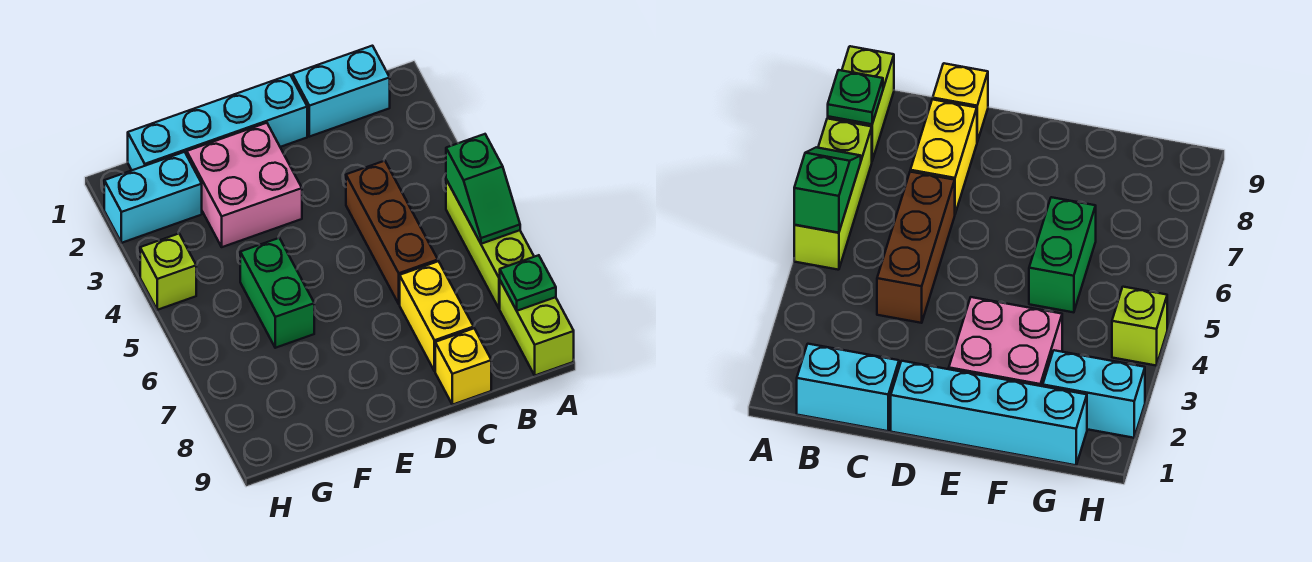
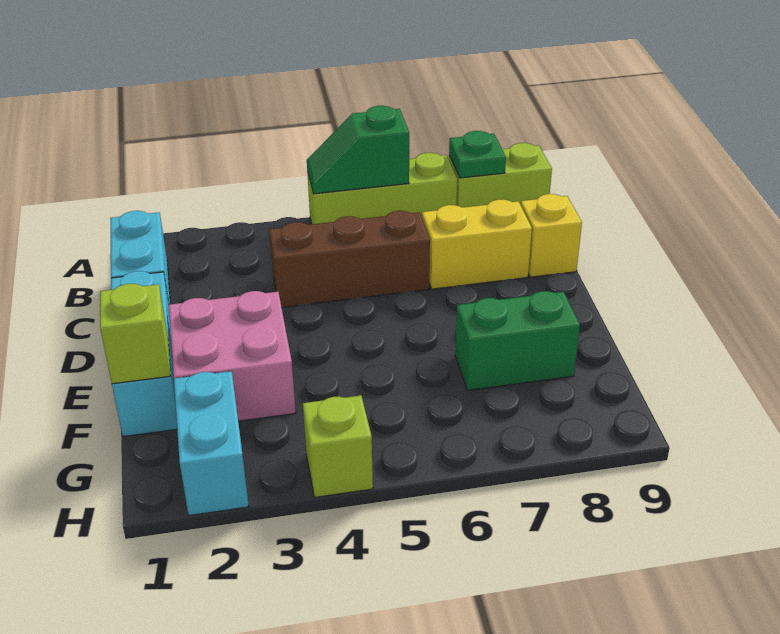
green slope A5:A6 level 2 top 5 -> green slope A5:A6 level 2 top 6
cyan brick D1:G1 level 1 -> cyan brick D1:F1 level 1
none -> lime brick F1 level 2
green brick F5:F6 level 1 -> green brick F7:F8 level 1

